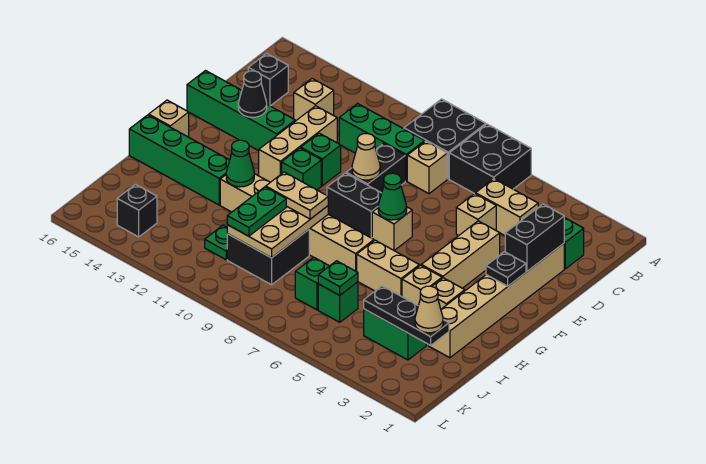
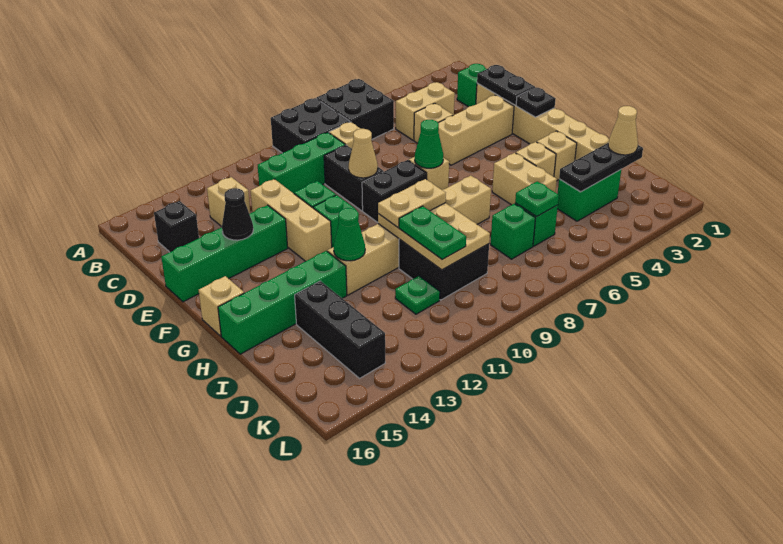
black brick D2:E2 level 2 -> black plate D2:E2 level 2
tan brick E4:G4 level 1 -> tan brick E3:E5 level 1
tan brick H5:H6 level 1 -> tan brick H5:I5 level 1
black brick K14 level 1 -> black brick I14:K14 level 1

